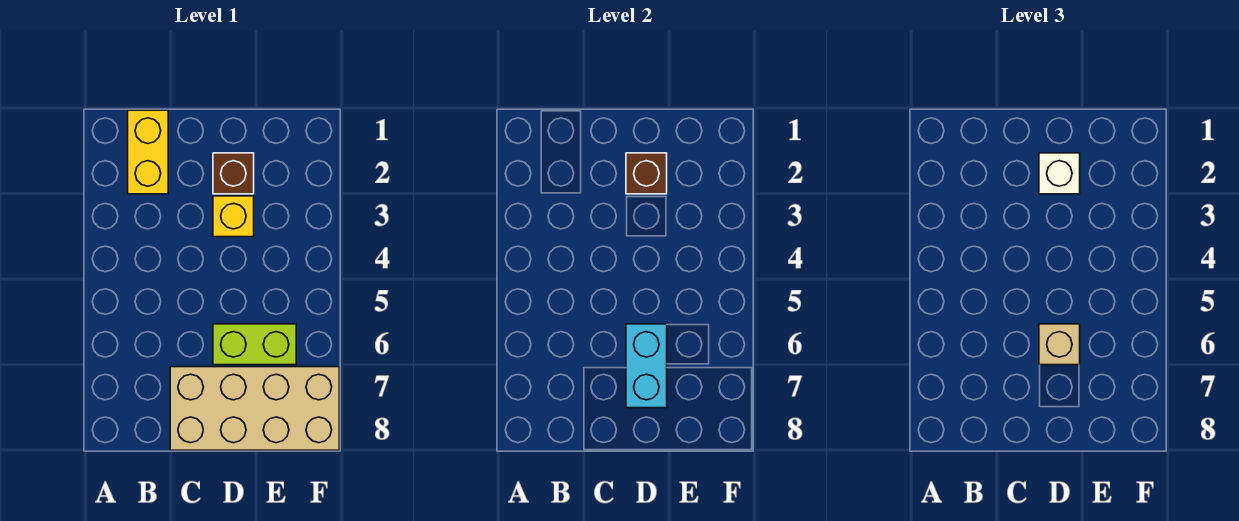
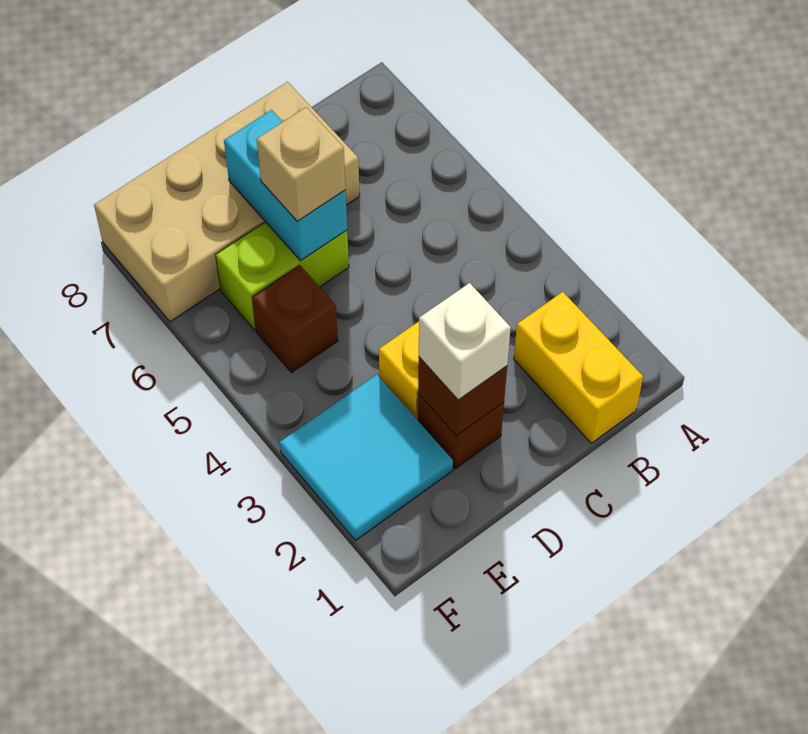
none -> cyan tile E2:F3 level 1
none -> brown brick E5 level 1

